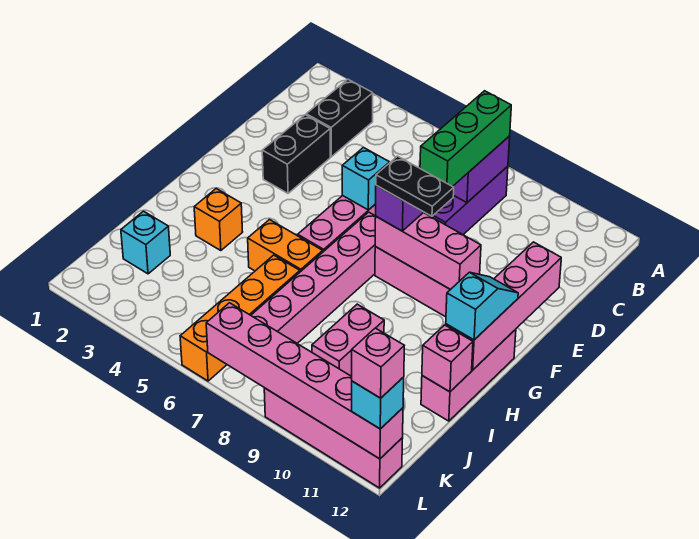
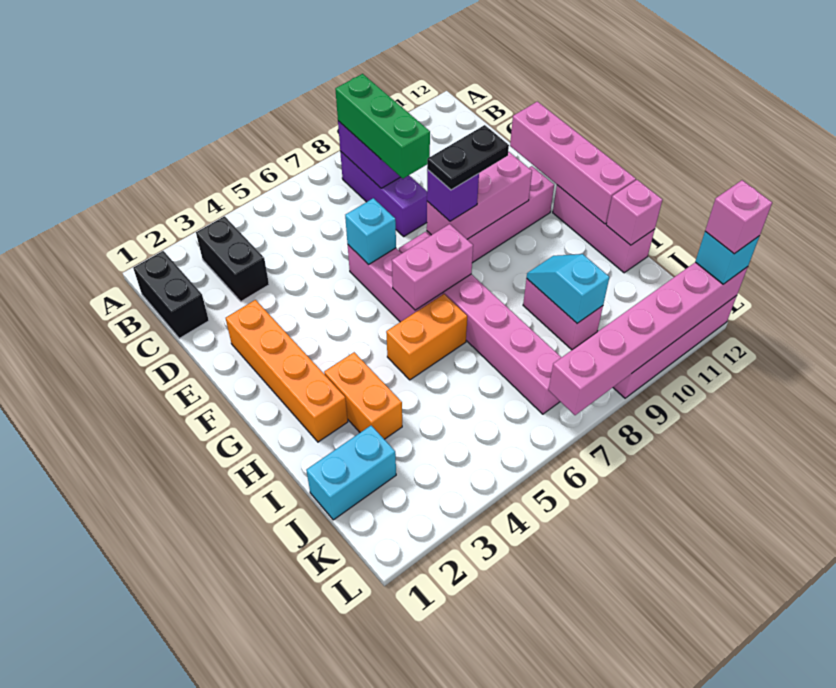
black brick D3:E3 level 1 -> black brick B1:C1 level 1
none -> pink brick G6:G7 level 2
cyan slope G12:H12 level 3 top H -> cyan slope I9:J9 level 2 top J
orange brick H3 level 1 -> orange brick H3:I3 level 1
orange brick I6:L6 level 1 -> orange brick E2:H2 level 1
cyan brick J2 level 1 -> cyan brick J1:J2 level 1

